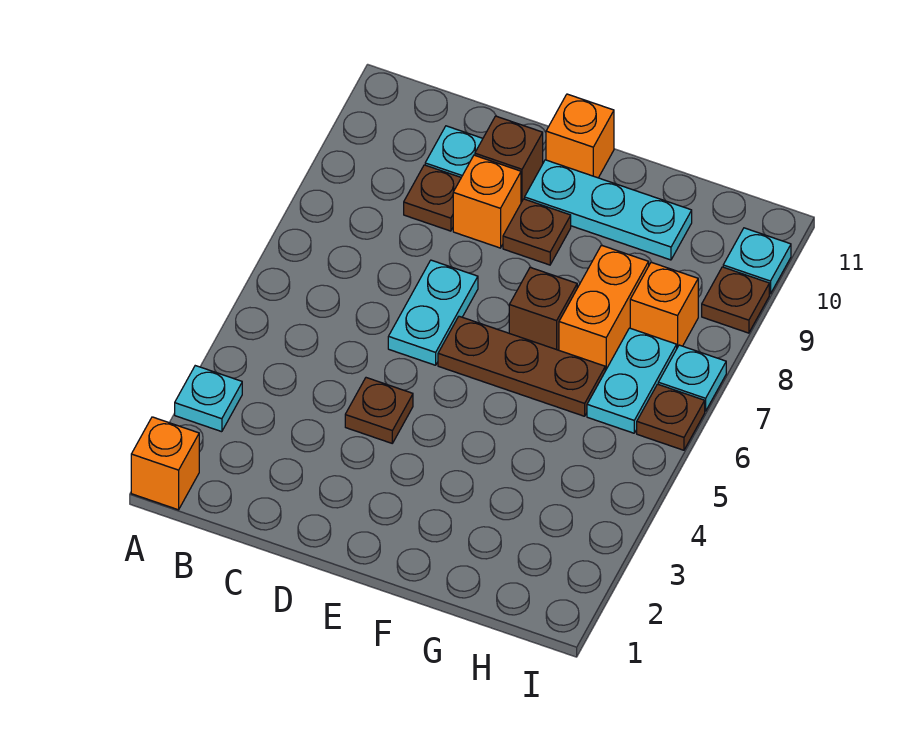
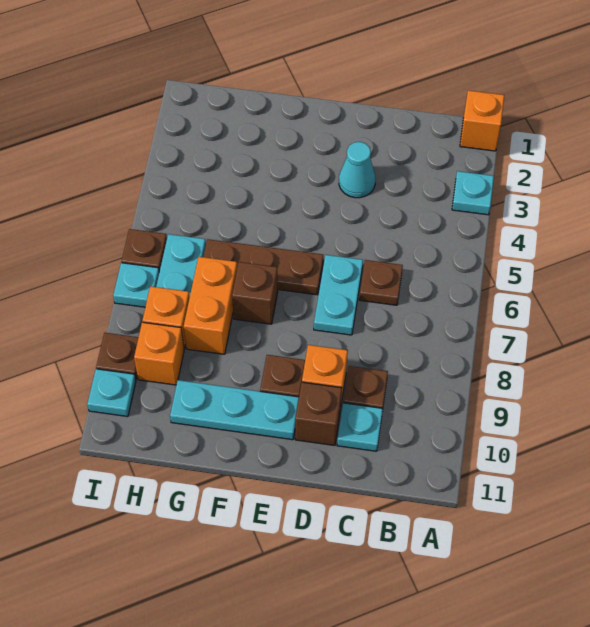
none -> cyan cone D3 level 1
brown plate D4 level 1 -> brown plate C6 level 1
orange brick E11 level 1 -> orange brick H9 level 1

